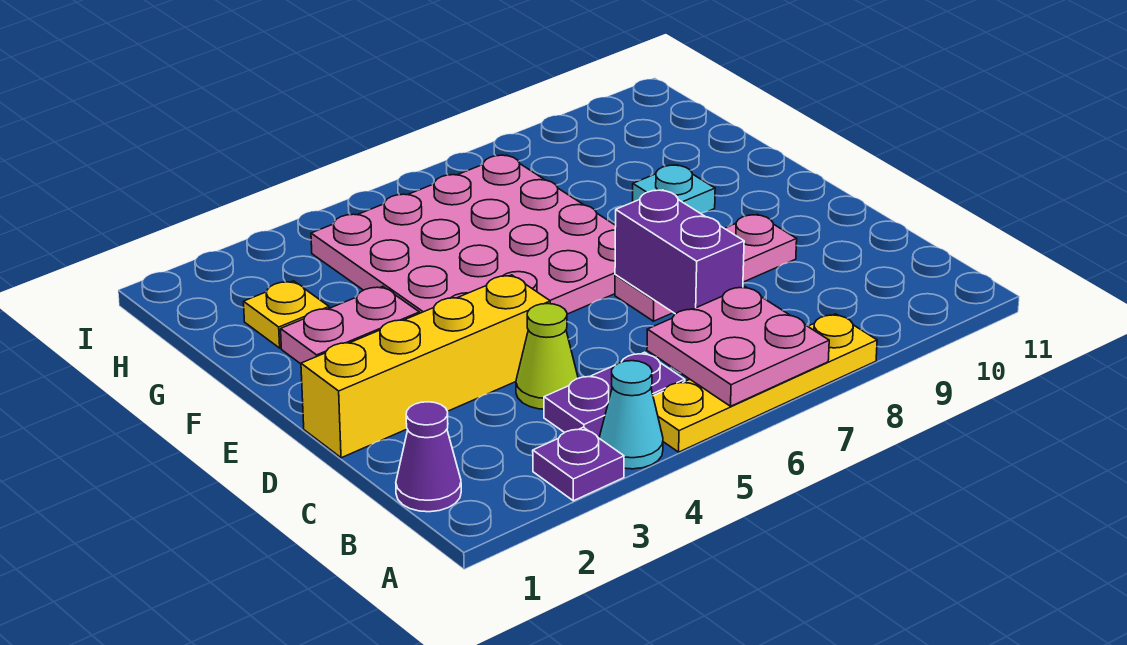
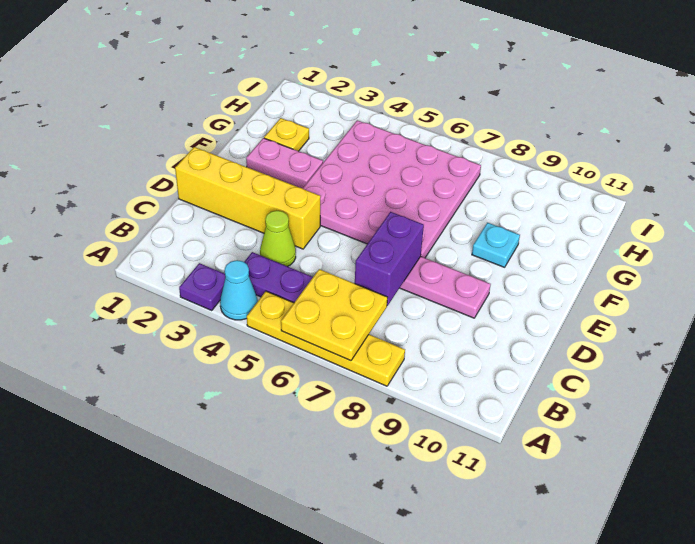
pink plate A6:B7 level 2 -> yellow plate A6:B7 level 2
purple cone B1 level 1 -> none

